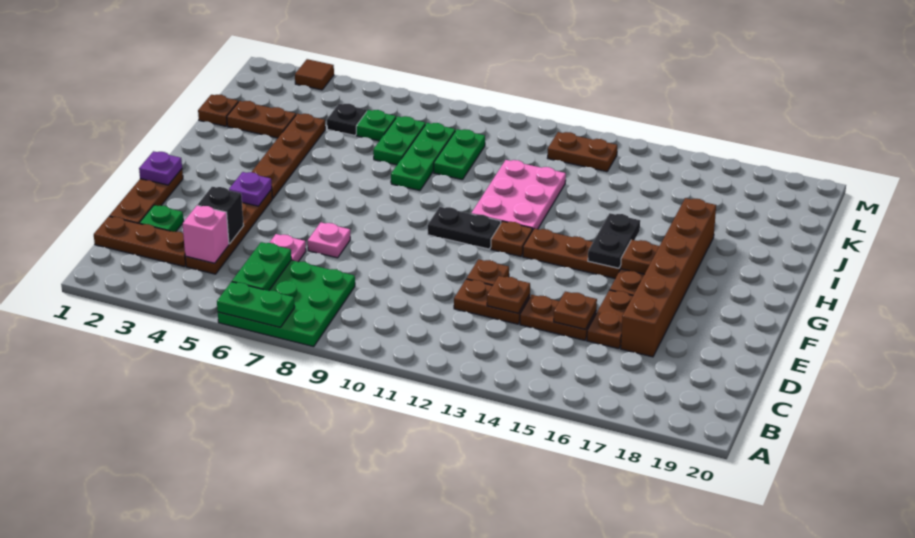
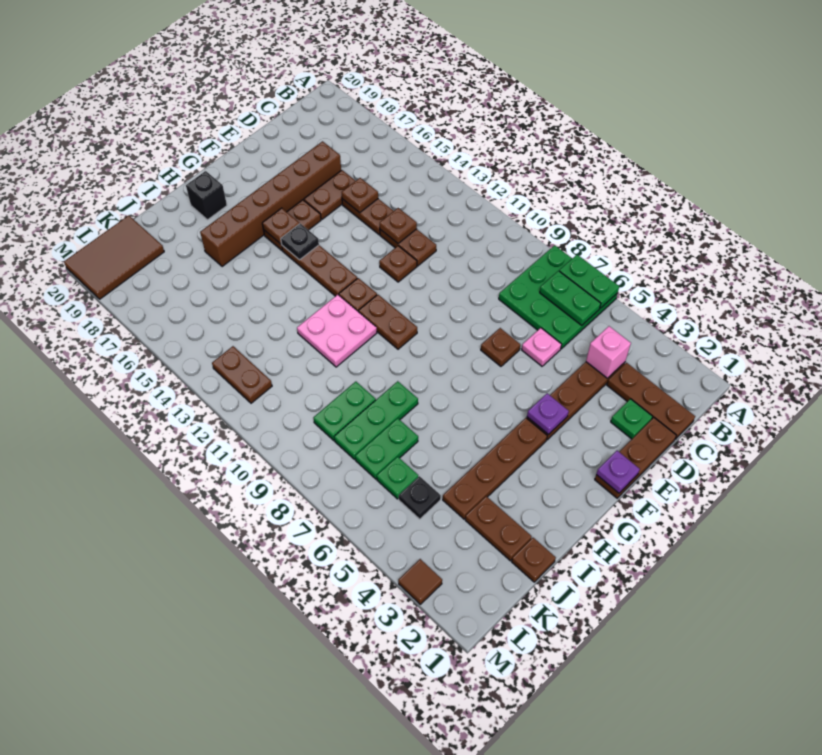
green plate B6:C6 level 2 -> green plate B6:B7 level 2
black brick D4 level 2 -> black brick H19 level 1
pink plate E7 level 1 -> brown plate E7 level 1
black plate G10:G11 level 1 -> brown plate G10:G11 level 1
black plate G15:H15 level 2 -> black plate G15 level 2
pink plate H11:J12 level 1 -> pink plate H11:I12 level 1
none -> brown tile K19:M20 level 1

